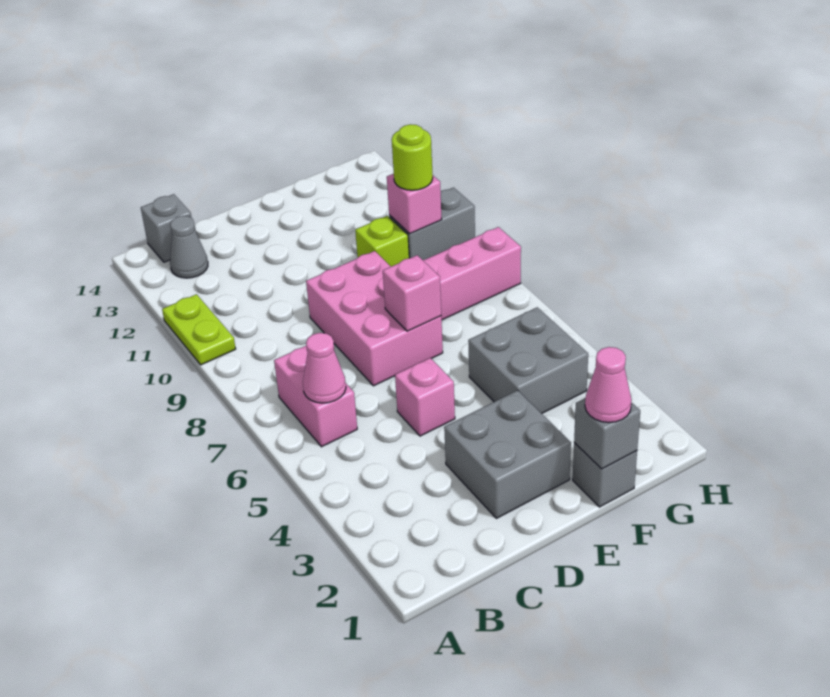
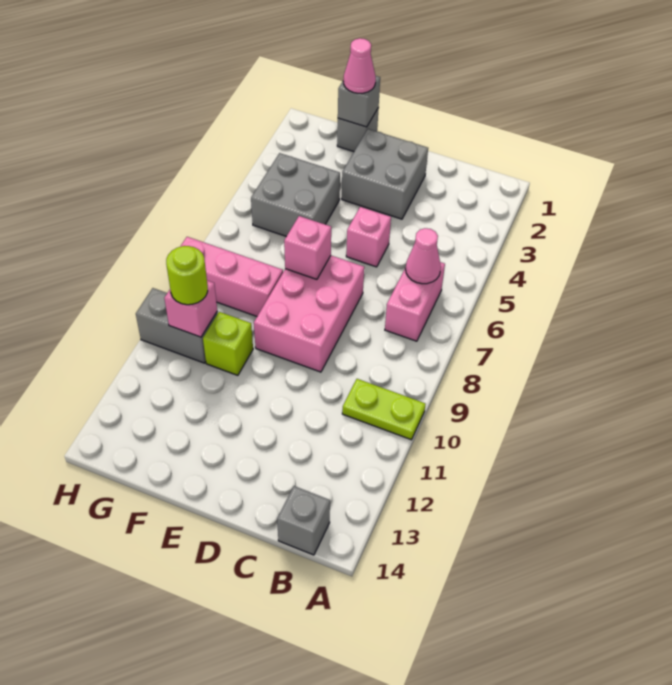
lime plate A10:A11 level 1 -> lime plate A10:B10 level 1
grey cone B13 level 1 -> none

